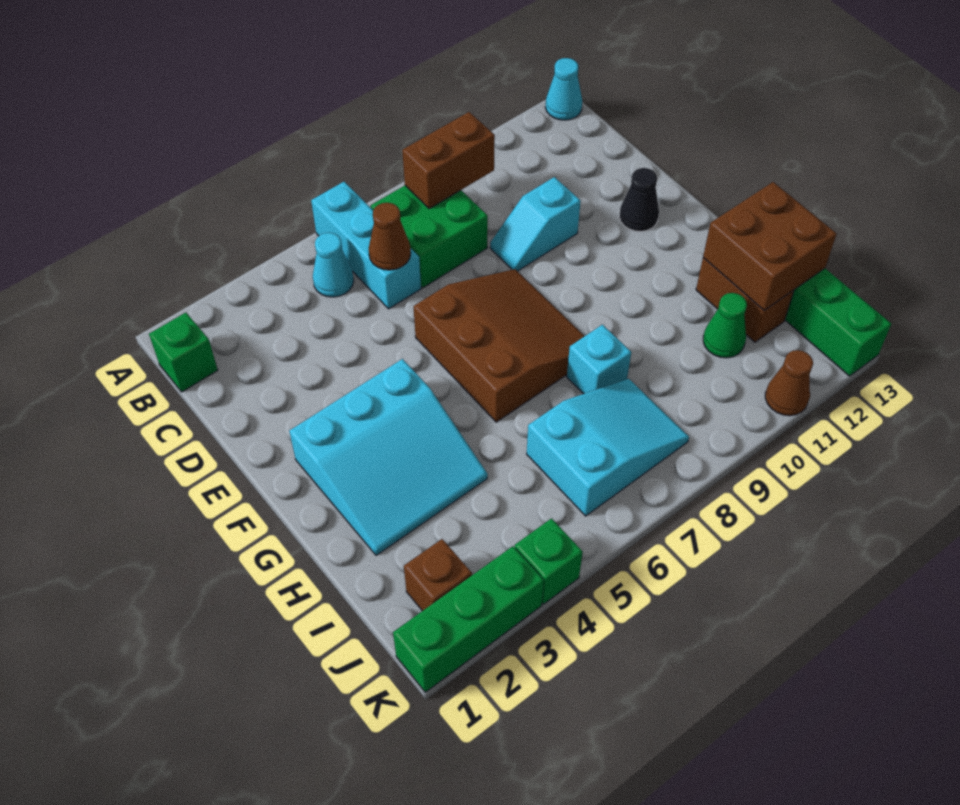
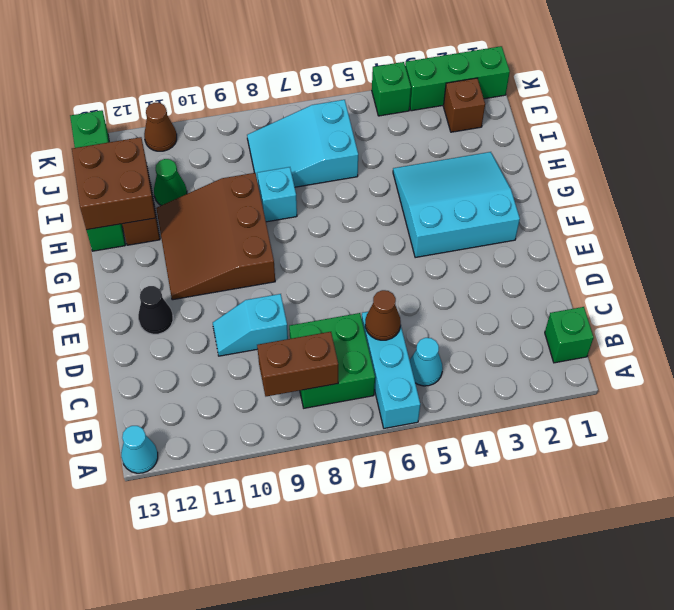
cyan slope D9:D10 level 1 top 10 -> cyan slope D9:D10 level 1 top 9
brown slope E6:G8 level 1 top 6 -> brown slope F9:H11 level 1 top 9

